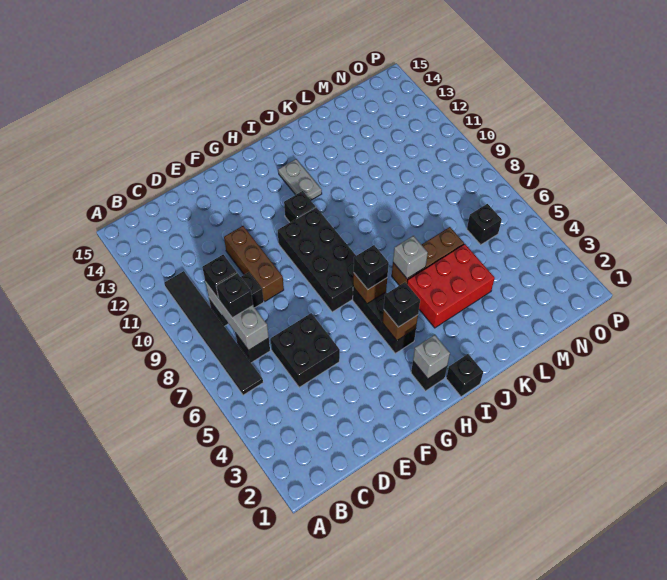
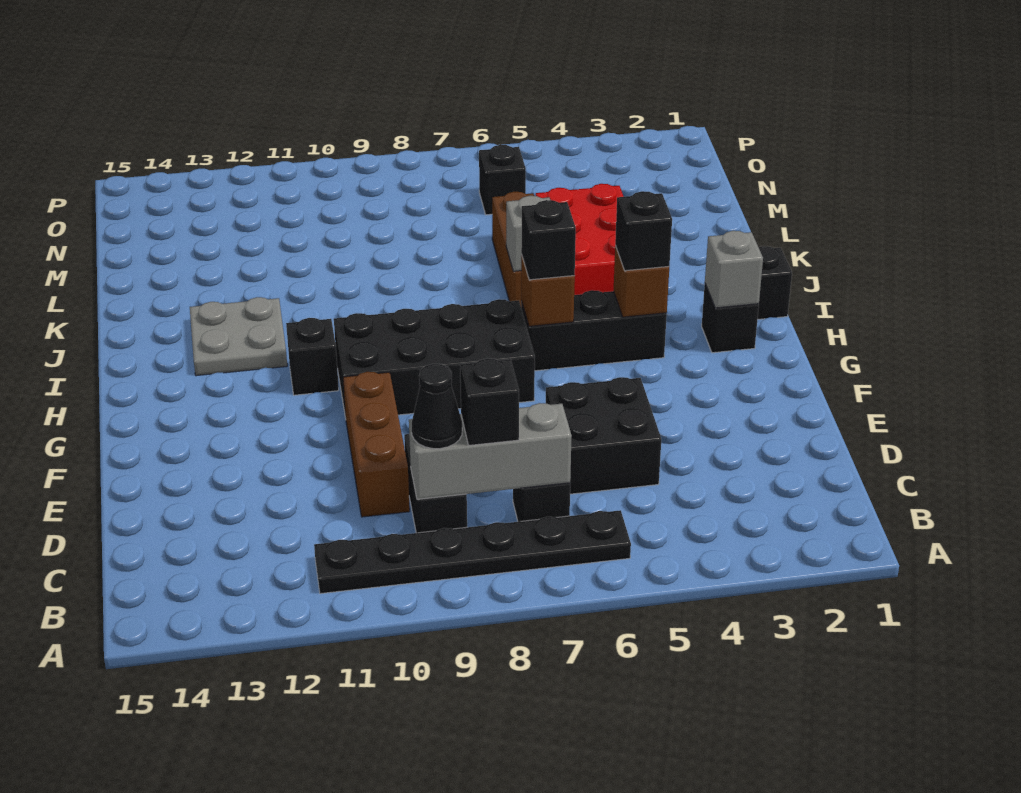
black tile B6:B11 level 1 -> black plate B6:B11 level 1
black brick C9 level 3 -> black cone C9 level 3
brown brick E9:E11 level 1 -> brown brick D10:F10 level 1
grey plate I12:I13 level 1 -> grey plate I12:J13 level 1

